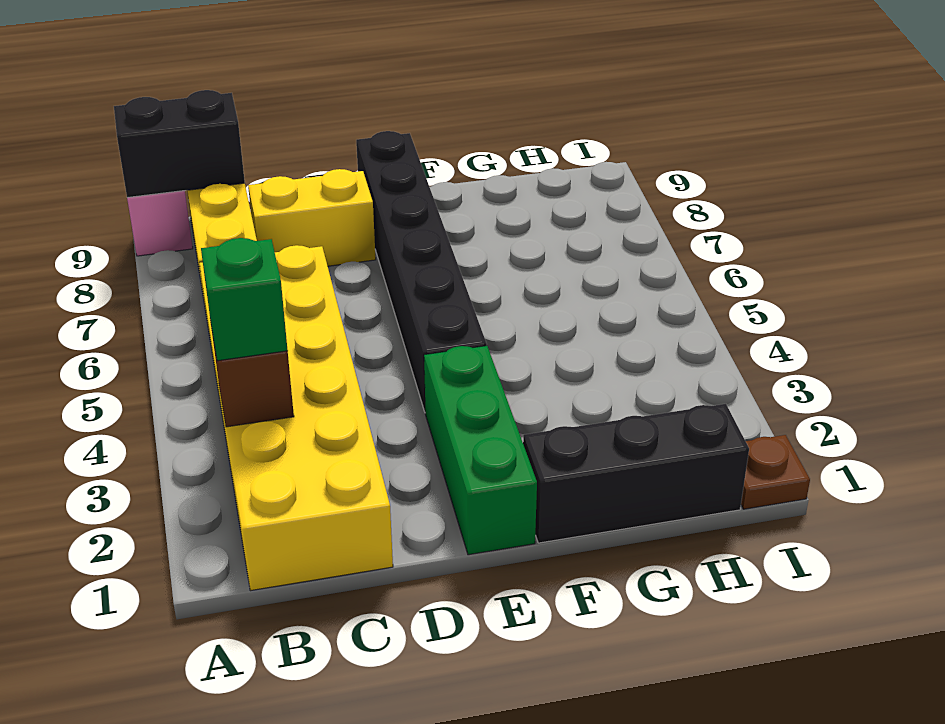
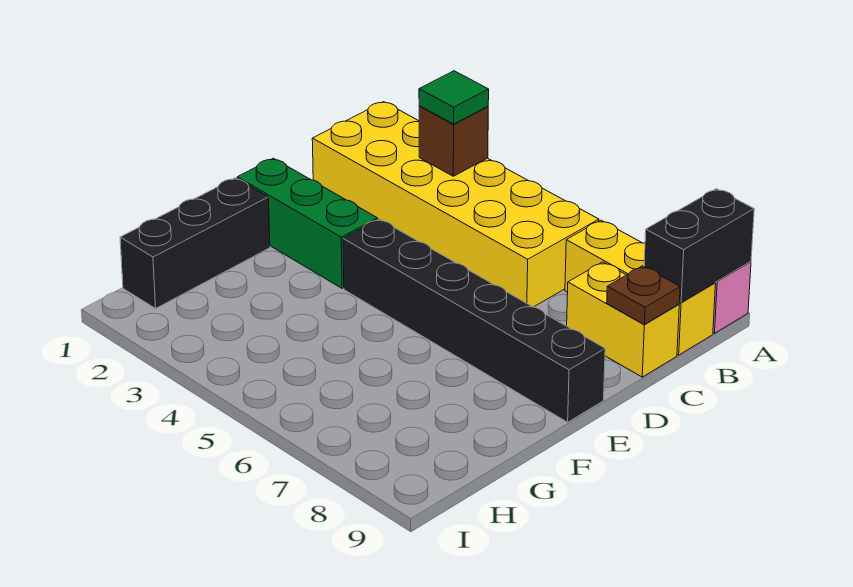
green brick B3 level 3 -> green tile B3 level 3
yellow brick C8:D8 level 1 -> yellow brick C8:C9 level 1
brown plate I1 level 1 -> brown plate C9 level 2

